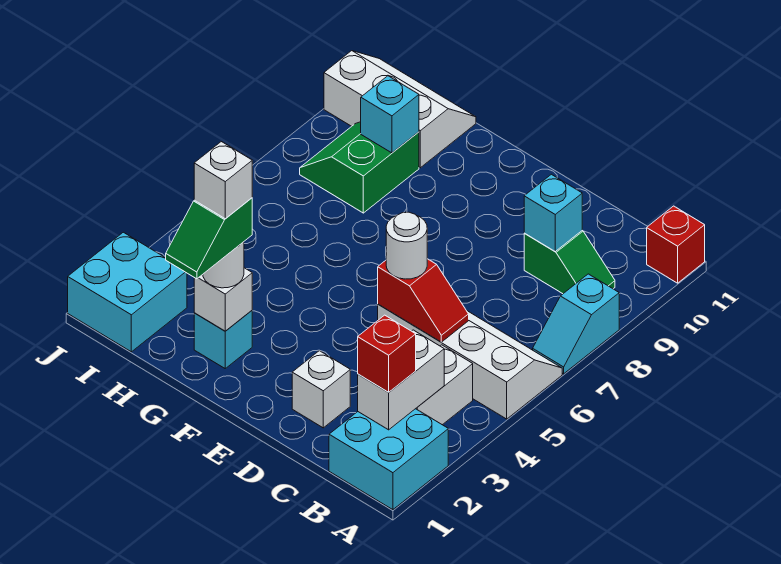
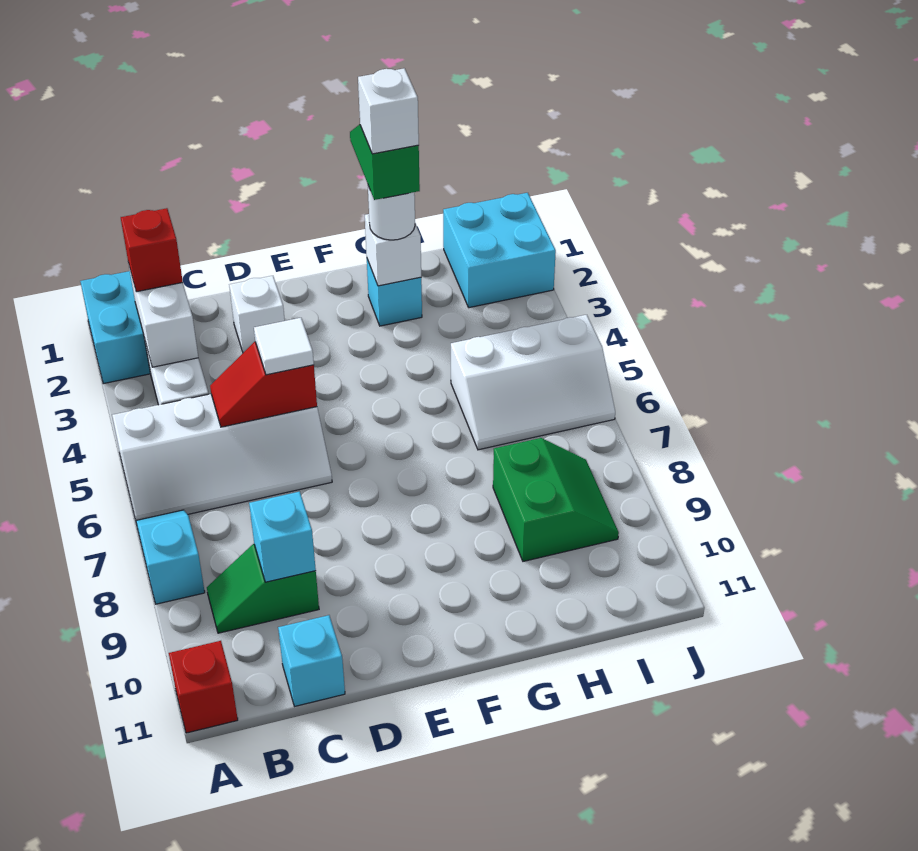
white round brick D5 level 3 -> white tile D5 level 3
cyan brick H9 level 2 -> cyan brick C11 level 1
white slope H10:J11 level 1 top 10 -> white slope H5:J6 level 1 top 5

